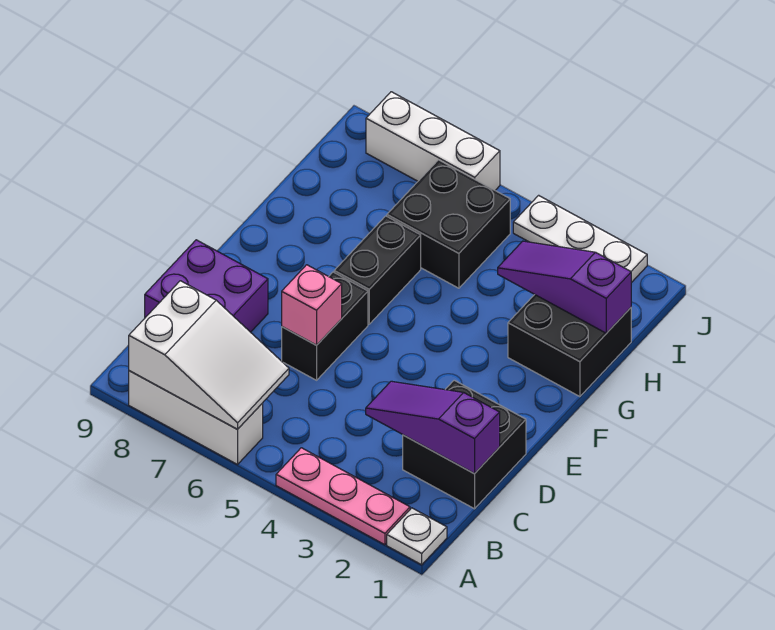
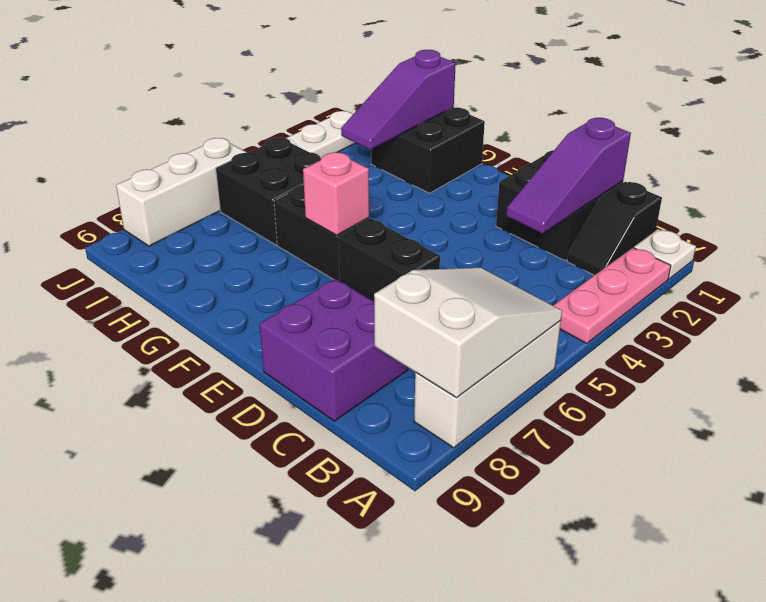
none -> black slope B1:B2 level 1 top 1
pink brick D6 level 2 -> pink brick F6 level 2

